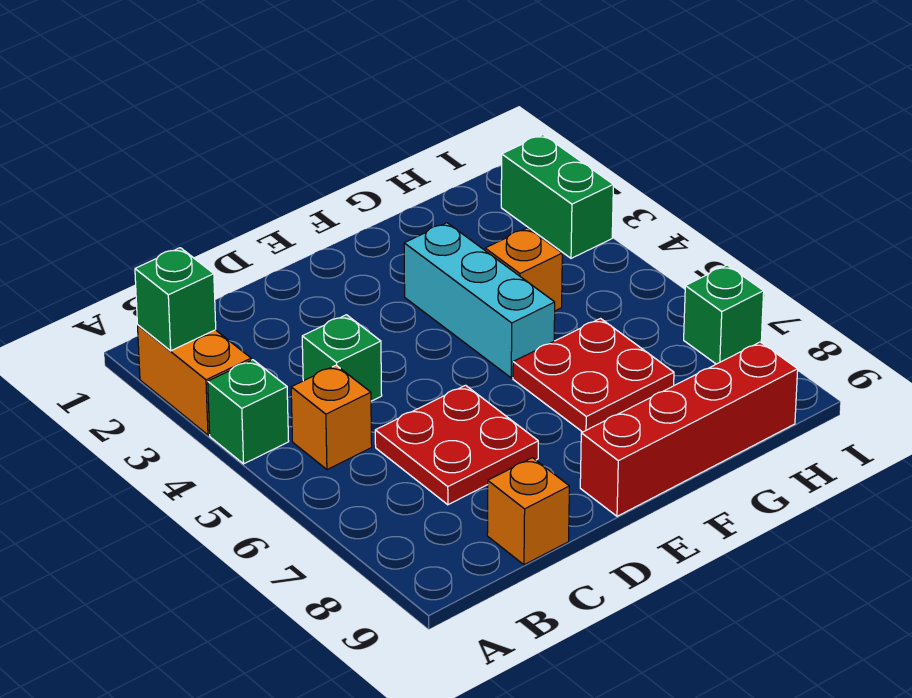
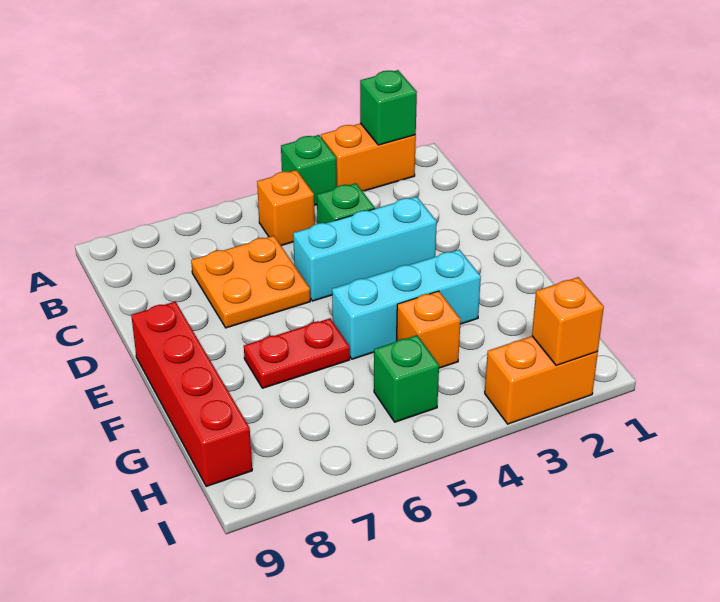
red plate C6:D7 level 1 -> orange plate C6:D7 level 1
orange brick C9 level 1 -> orange brick I2 level 2
none -> cyan brick D3:D5 level 1
red plate F6:G7 level 1 -> red plate F6:F7 level 1
green brick I2:I3 level 1 -> orange brick I2:I3 level 1
green brick I7 level 1 -> green brick H5 level 1

